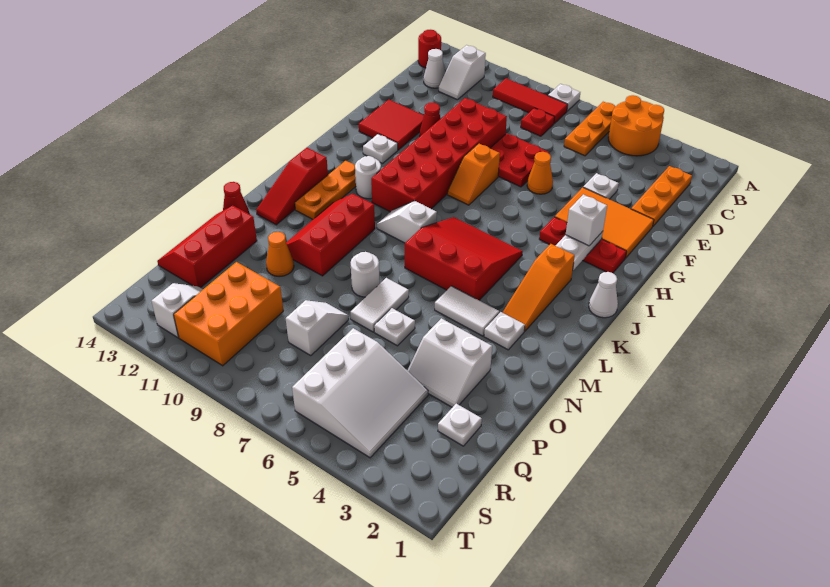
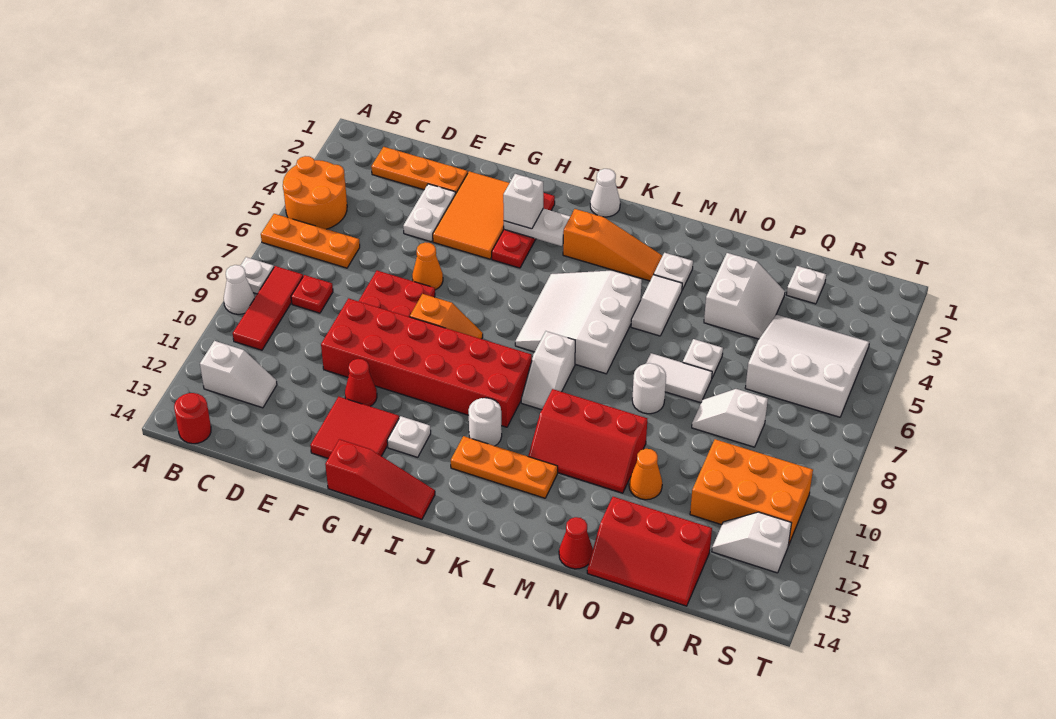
white cone C13 level 1 -> white cone A9 level 1
white plate E4 level 1 -> white plate E3:E4 level 1
red slope J5:L7 level 1 top L -> white slope J5:L7 level 1 top L
red slope K13:M13 level 1 top K -> red slope G14:I14 level 1 top G

